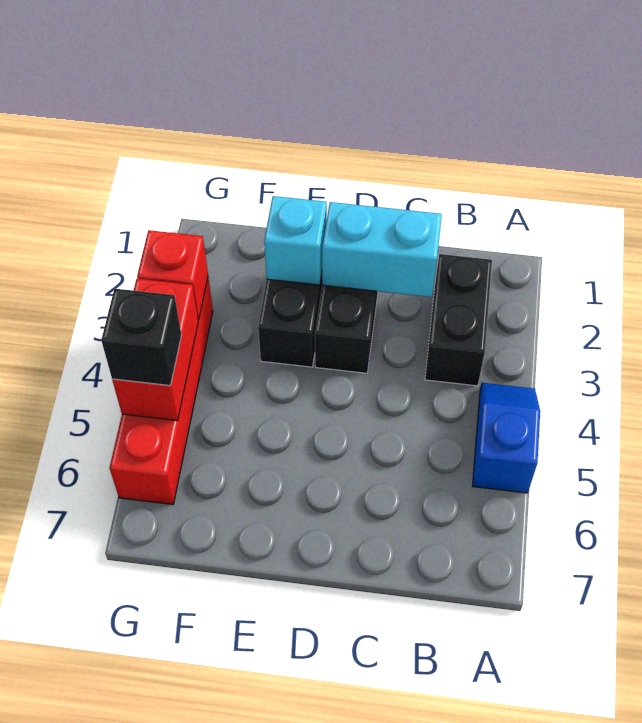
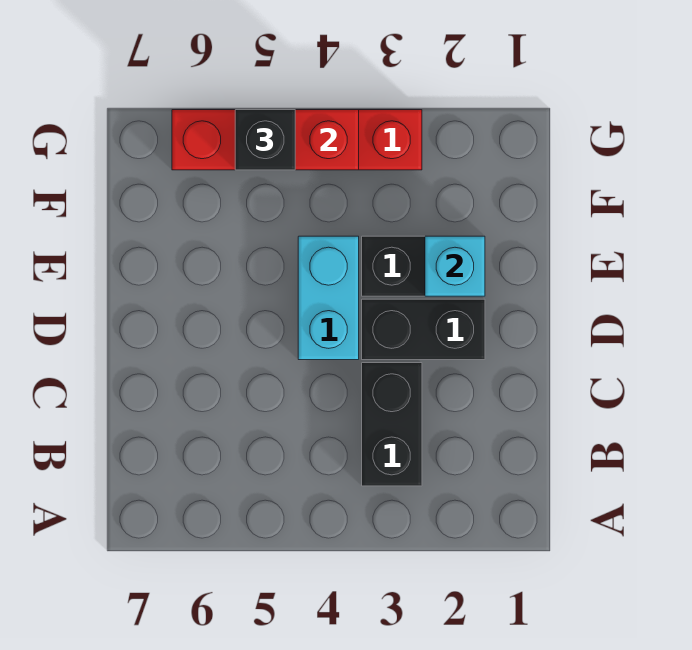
blue slope A4:A5 level 1 top 5 -> none
black brick B2:B3 level 1 -> black brick B3:C3 level 1
cyan brick C2:D2 level 2 -> cyan brick D4:E4 level 1
red brick G3 level 2 -> none

